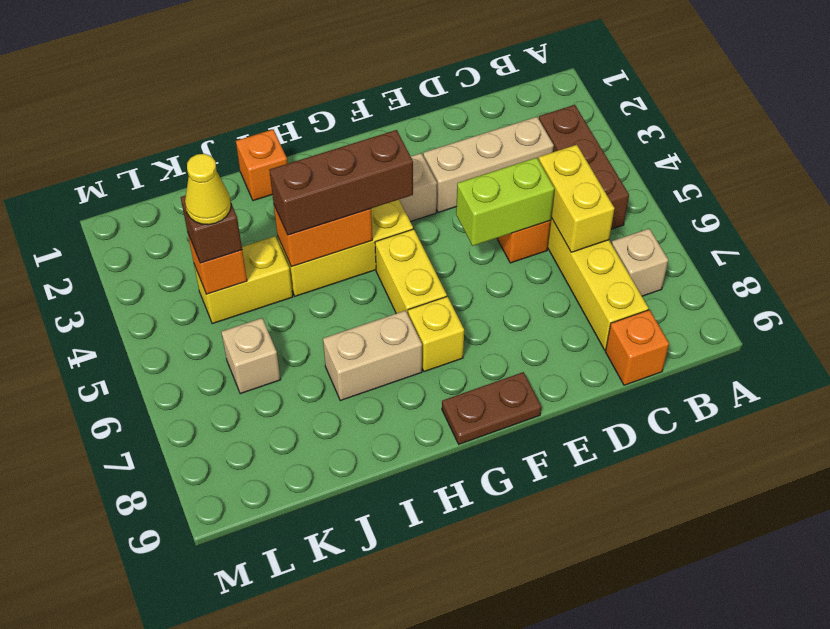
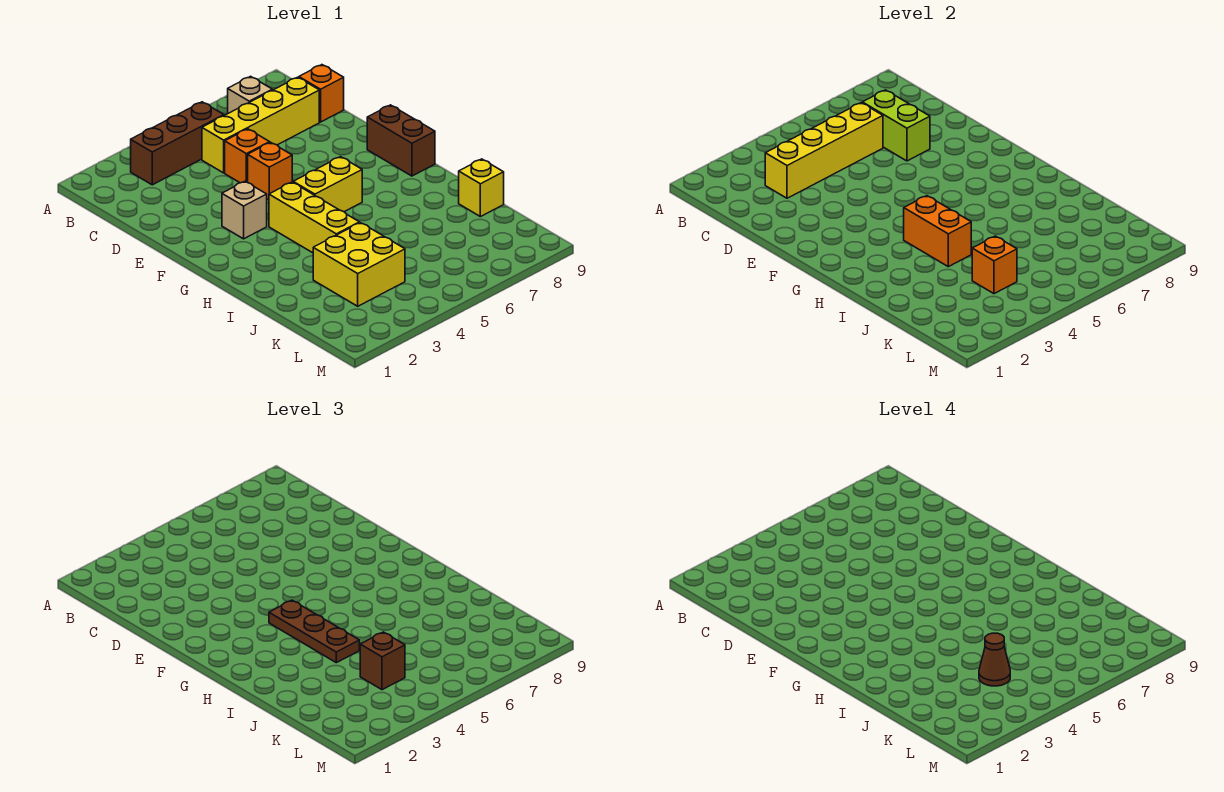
tan brick C3:E3 level 1 -> none
yellow brick C5:C6 level 2 -> yellow brick C3:C6 level 2
lime brick D5:E5 level 2 -> lime brick C7:D7 level 2
brown plate F9:G9 level 1 -> brown brick F9:G9 level 1
brown brick G4:I4 level 3 -> brown plate G4:I4 level 3
yellow brick G7 level 1 -> yellow brick J9 level 1
tan brick H7:I7 level 1 -> none
orange brick I1 level 1 -> orange brick E5 level 1
yellow brick J4:K4 level 1 -> yellow brick J3:K4 level 1
yellow cone K4 level 4 -> brown cone K4 level 4
tan brick K6 level 1 -> none

